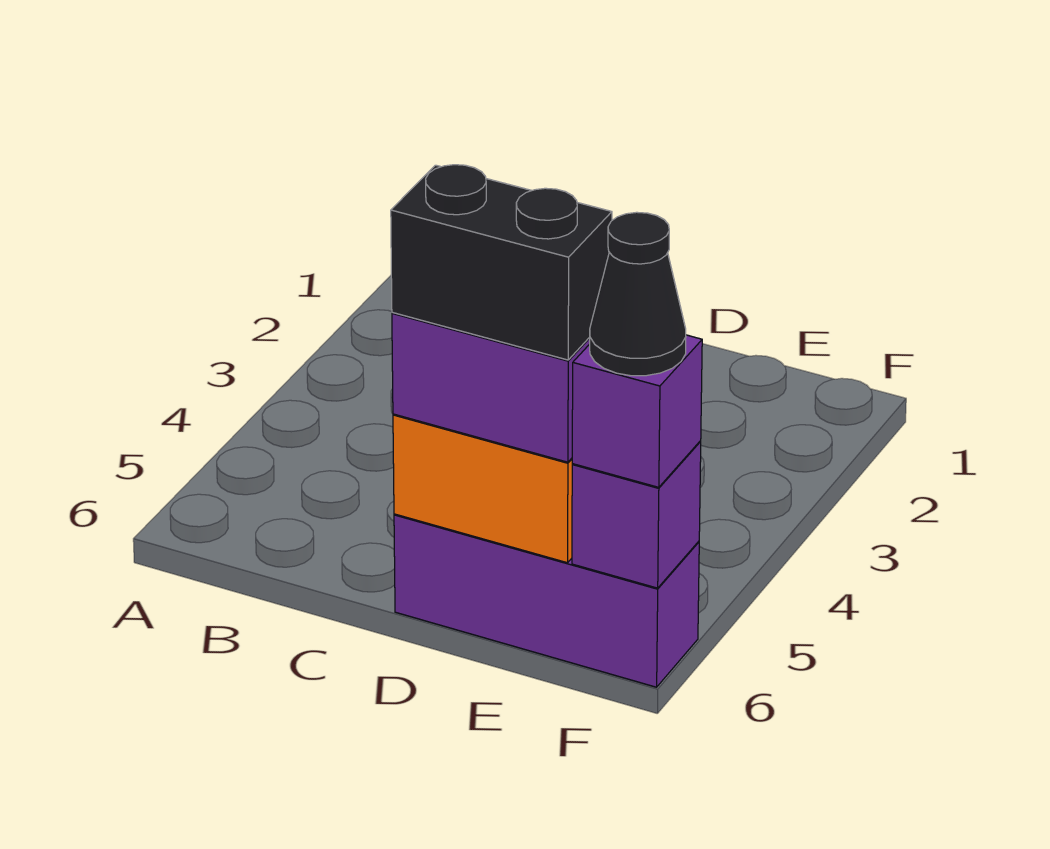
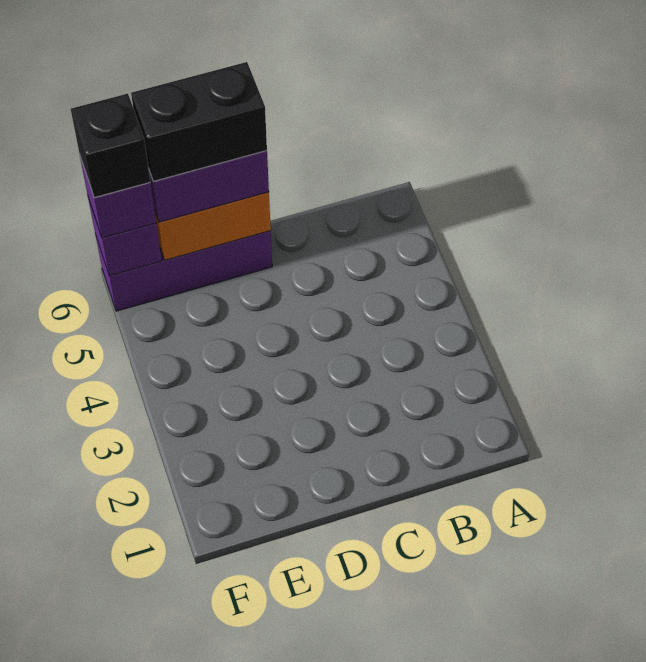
black cone F6 level 4 -> black brick F6 level 4

